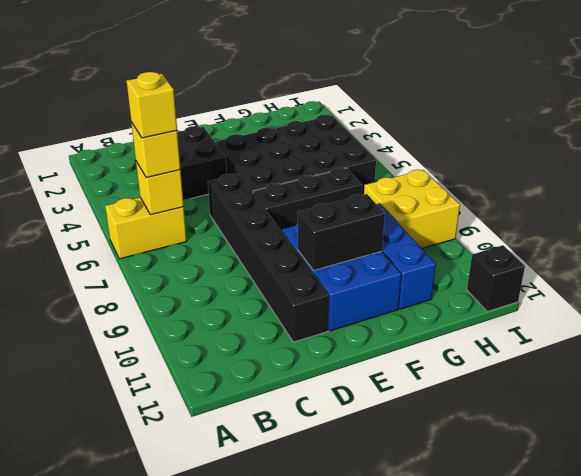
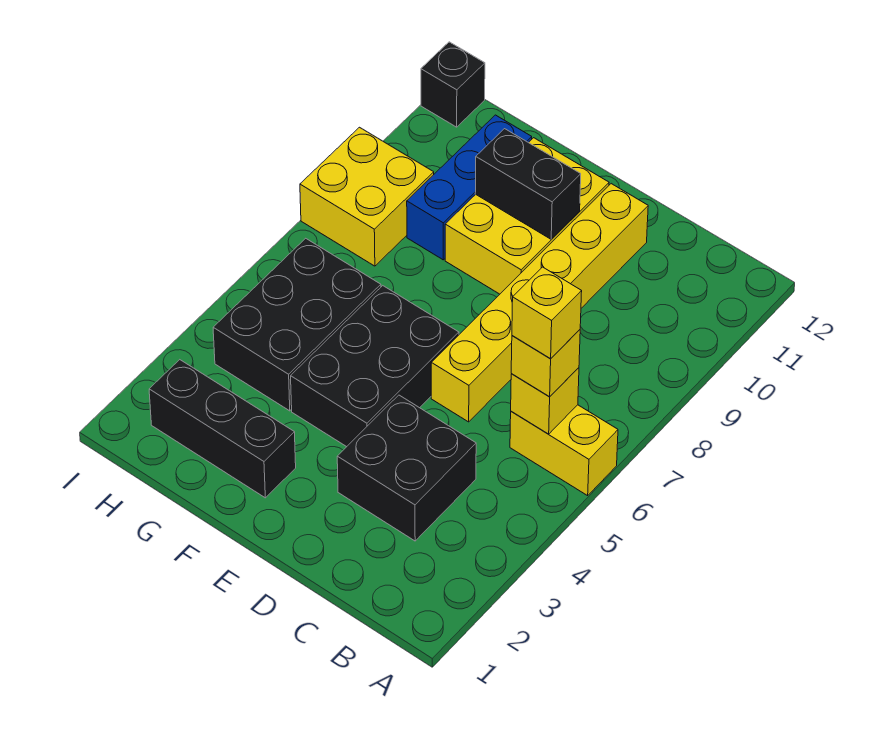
black brick D6:D11 level 1 -> yellow brick D6:D11 level 1
black brick E7:G7 level 1 -> black brick F2:H2 level 1
blue brick E9:F11 level 1 -> yellow brick E9:F11 level 1

